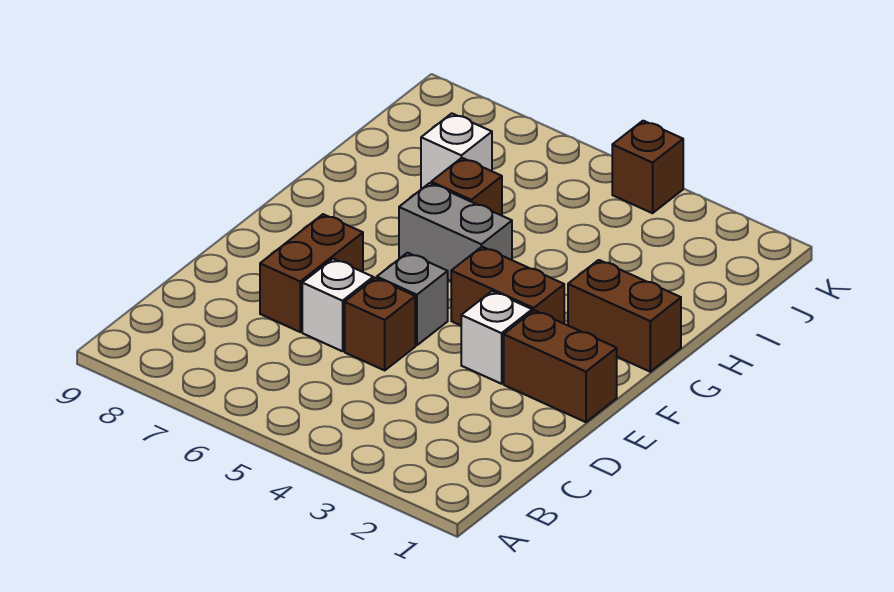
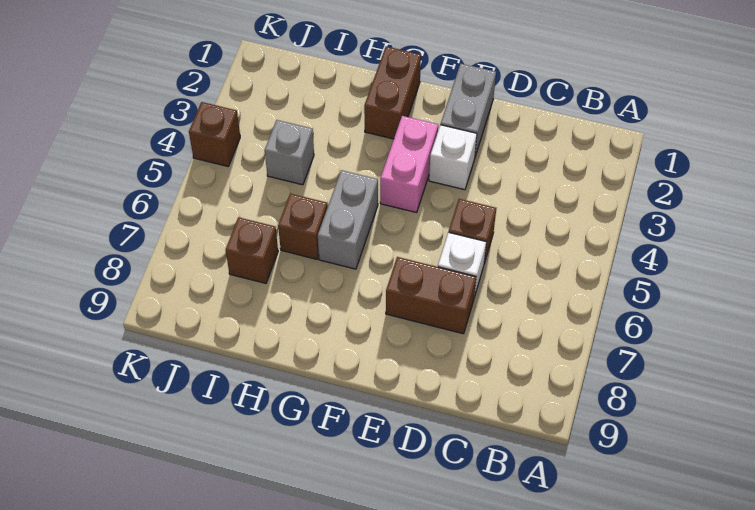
brown brick E1:E2 level 1 -> grey brick E1:E2 level 1
grey brick E5 level 1 -> grey brick I4 level 1
brown brick F3:F4 level 1 -> pink brick F3:F4 level 1
white brick I7 level 1 -> brown brick I7 level 1

